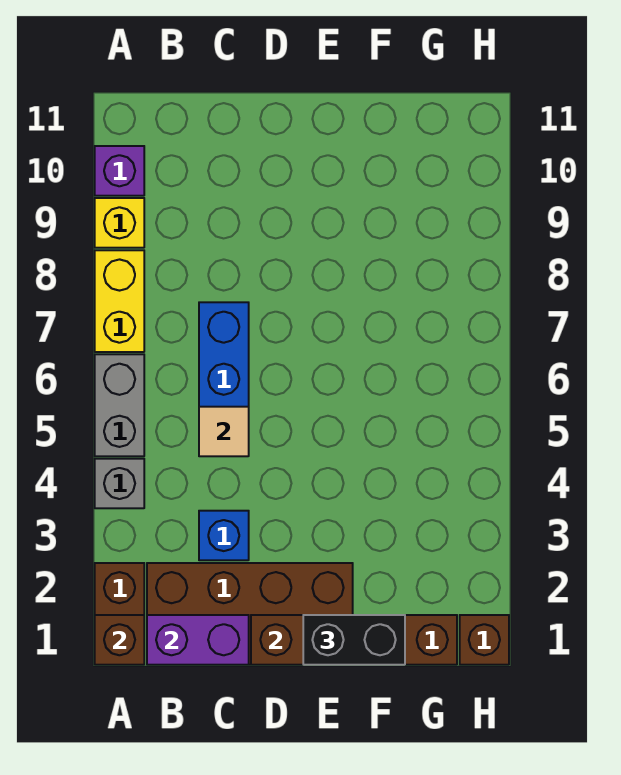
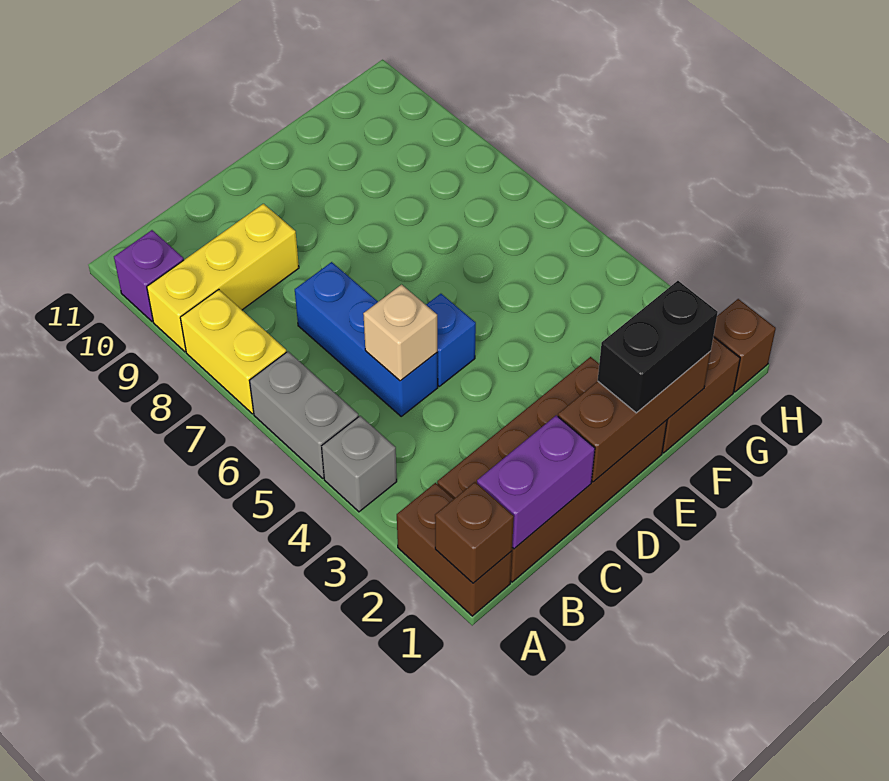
yellow brick A9 level 1 -> yellow brick A9:C9 level 1
blue brick C3 level 1 -> blue brick D5 level 1
tan tile C5 level 2 -> tan brick C5 level 2

